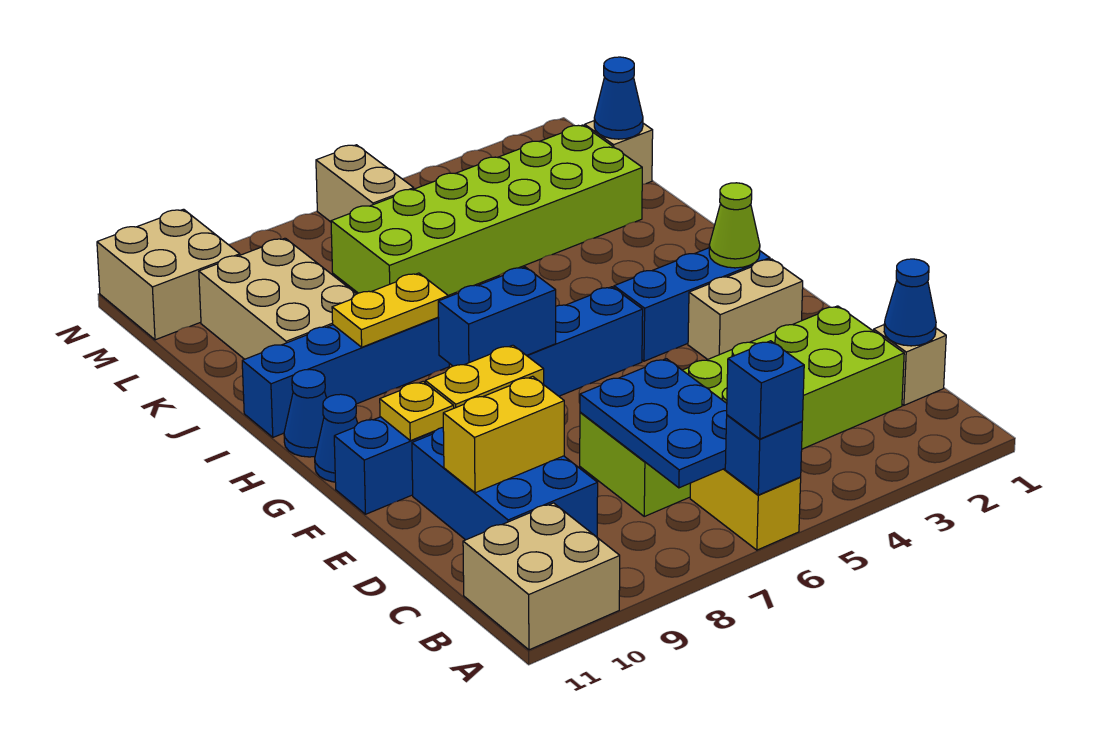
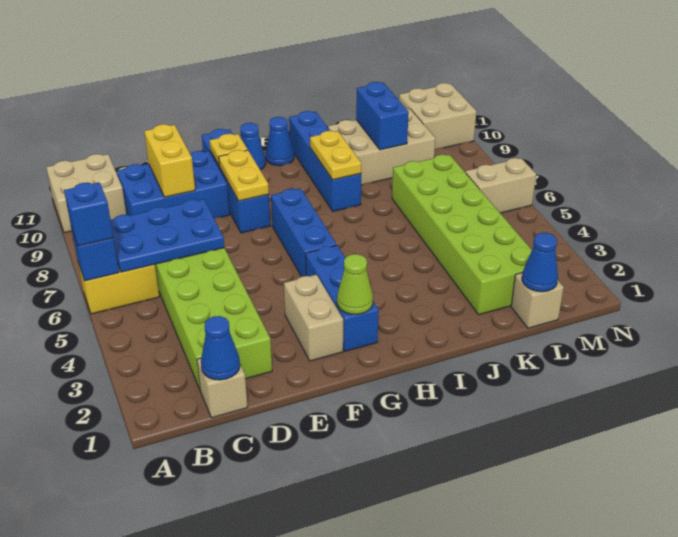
blue brick G7:G8 level 2 -> blue brick K9:K10 level 2

